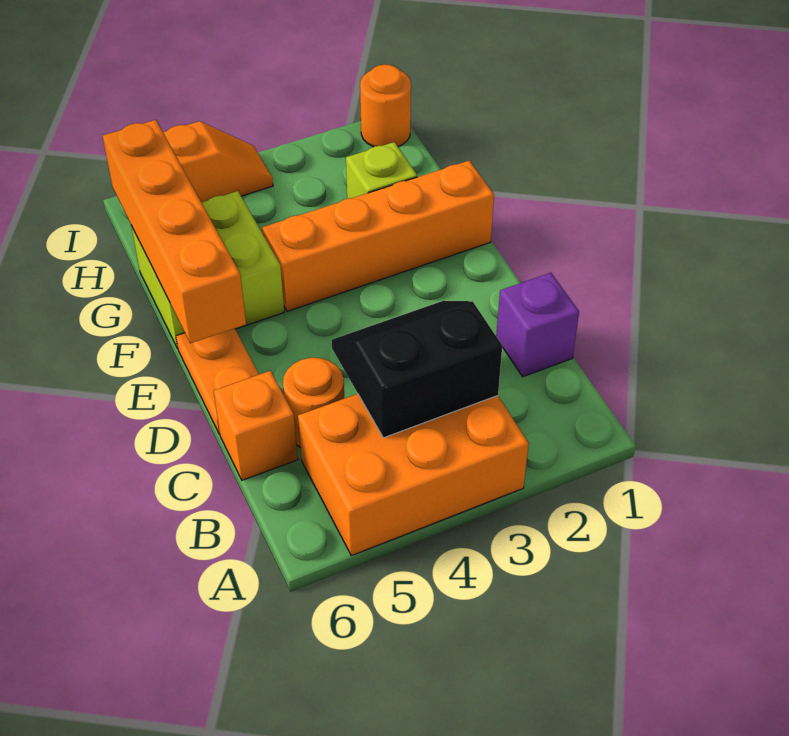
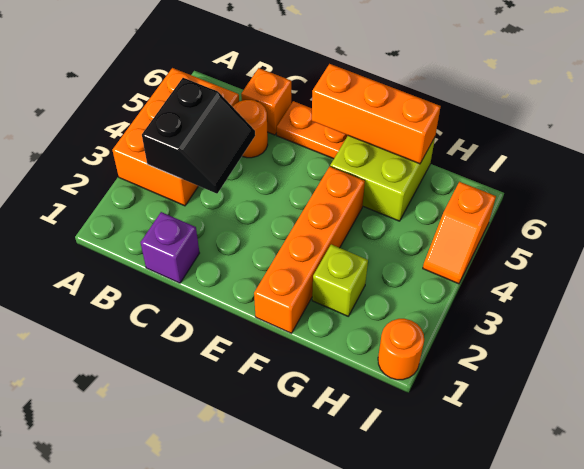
orange brick E6:H6 level 2 -> orange brick E6:G6 level 2

